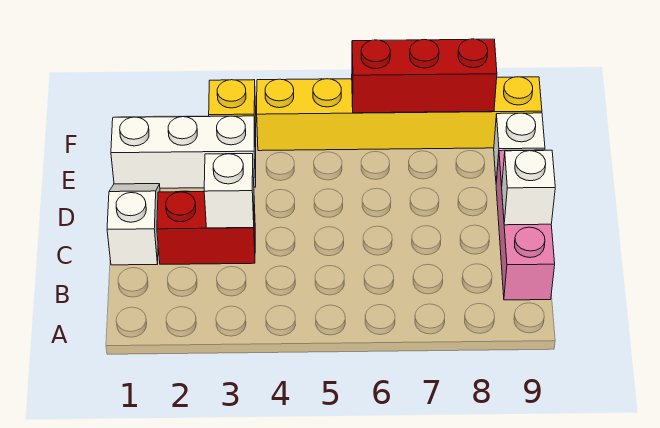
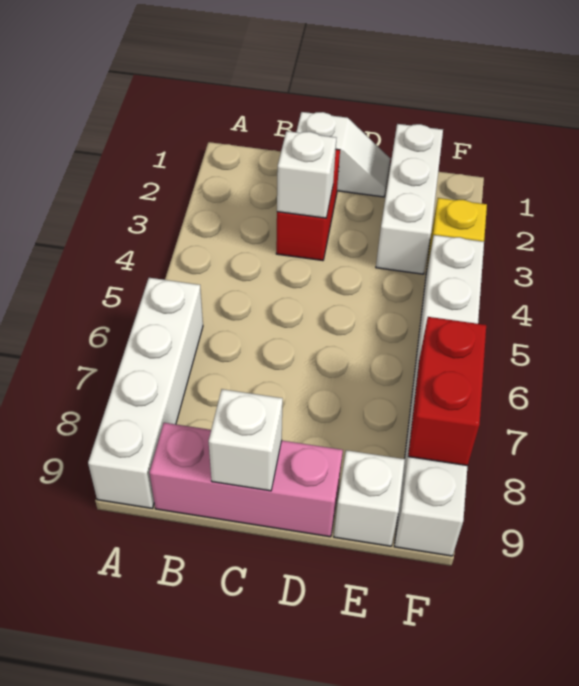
none -> white brick A6:A9 level 1
yellow brick F4:F9 level 1 -> white brick F4:F9 level 1
red brick F6:F8 level 2 -> red brick F7:F8 level 2

